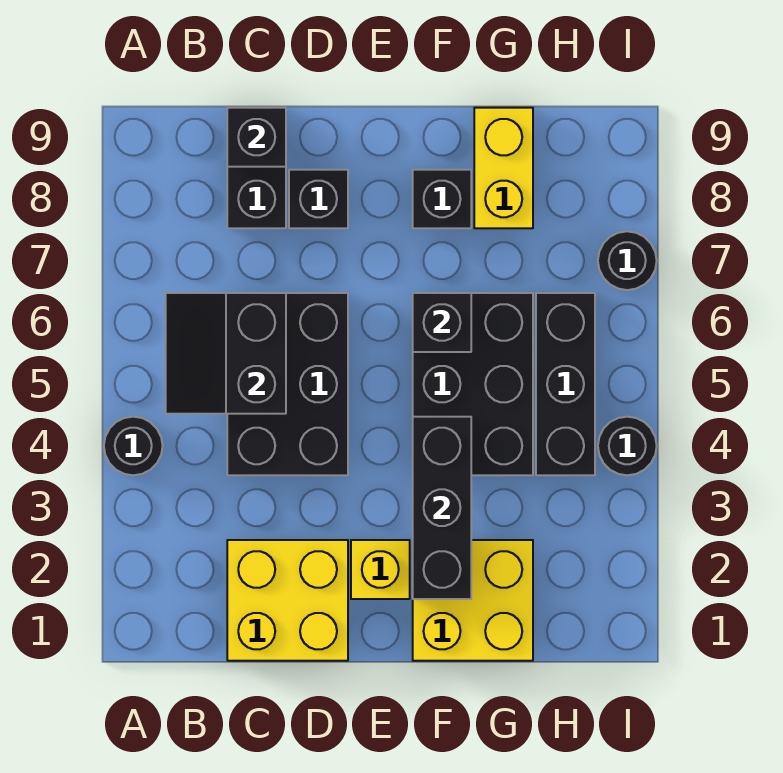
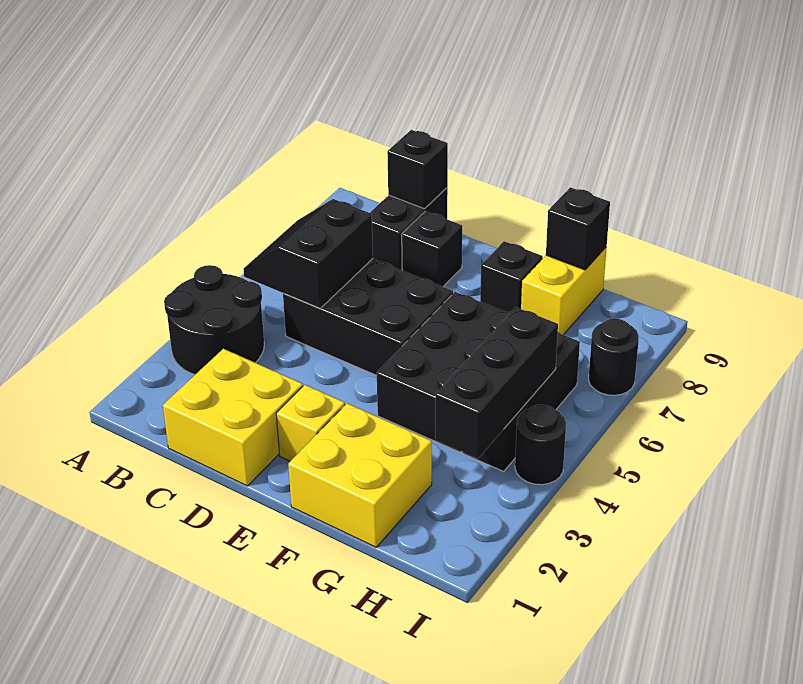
black round brick A4 level 1 -> black round brick A3:B4 level 1
black brick C4:D6 level 1 -> black brick C5:E6 level 1
black brick F2:F4 level 2 -> black brick H3:H5 level 2
black brick F6 level 2 -> black brick G9 level 2

